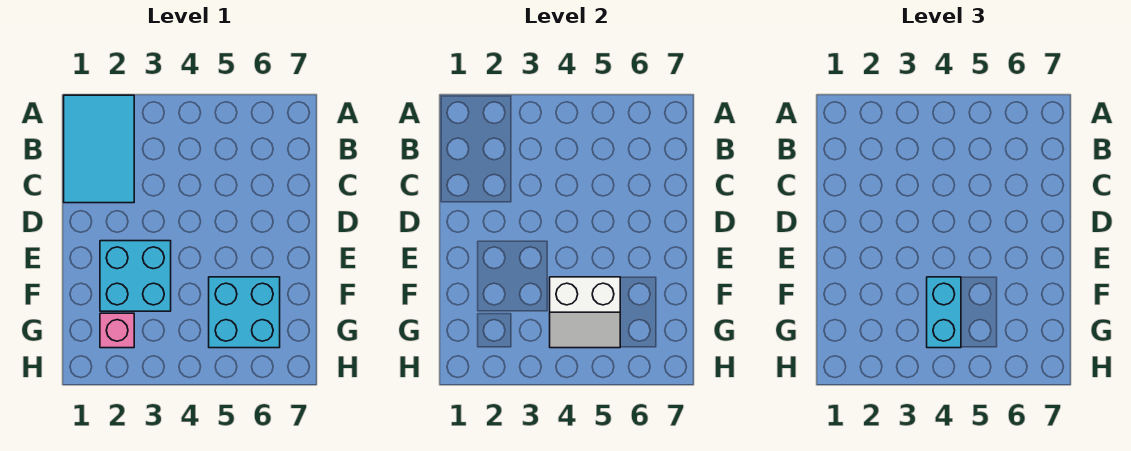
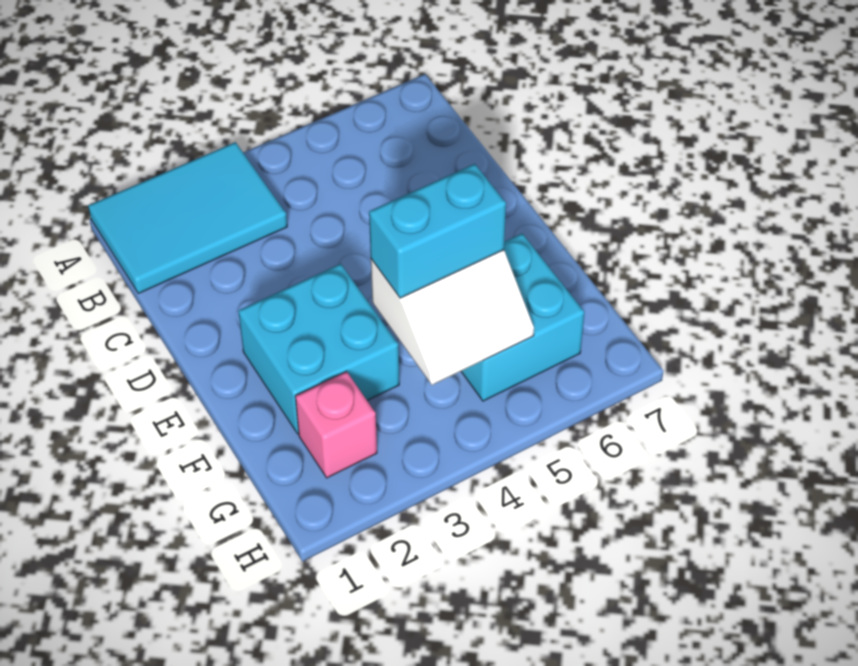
cyan tile A1:C2 level 1 -> cyan tile A1:B3 level 1
cyan brick F4:G4 level 3 -> cyan brick F4:F5 level 3

